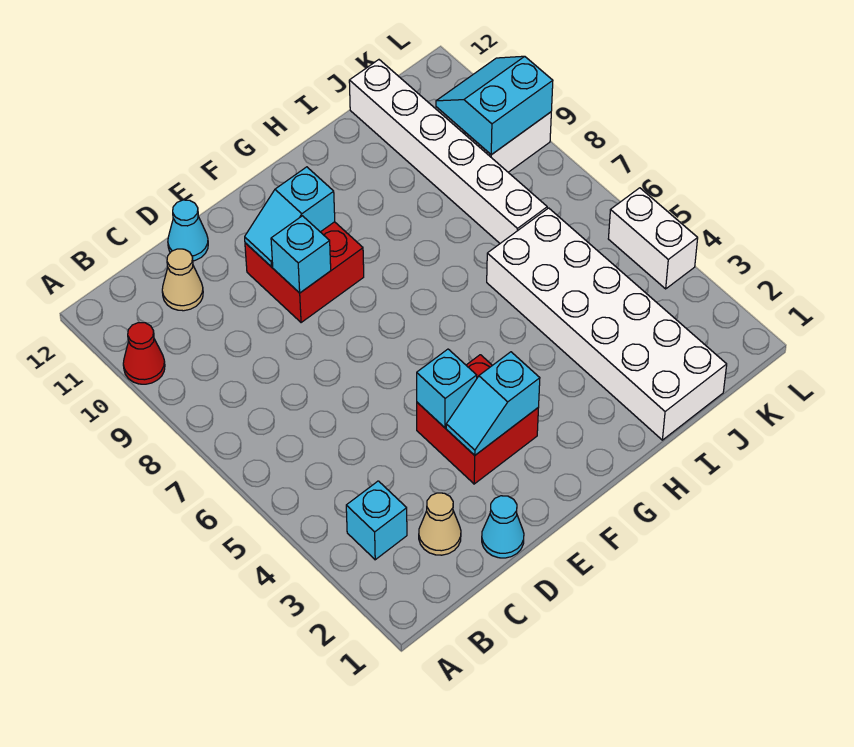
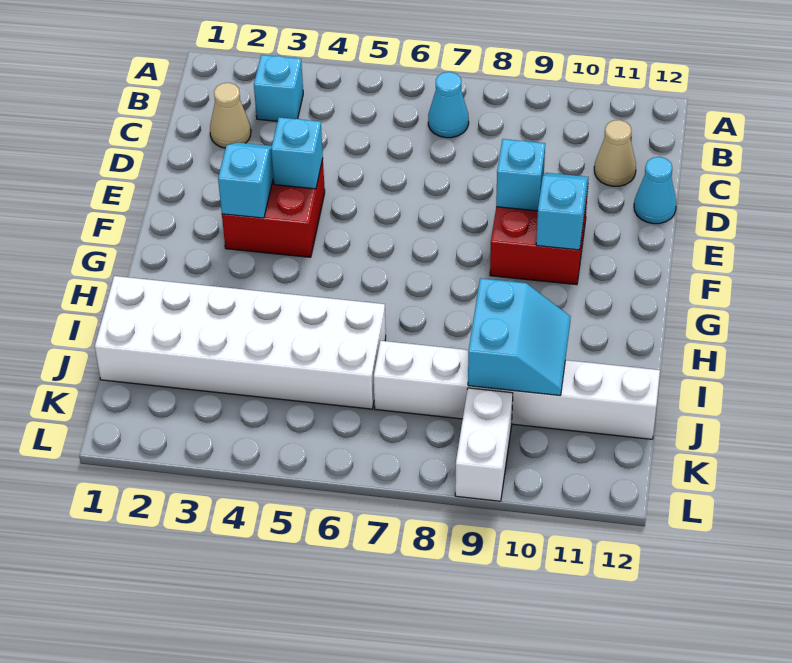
red cone A10 level 1 -> none
cyan cone D1 level 1 -> cyan cone B7 level 1
cyan slope K9:L10 level 2 top 9 -> cyan slope I9:J10 level 2 top 9
white brick L4:L5 level 1 -> none

